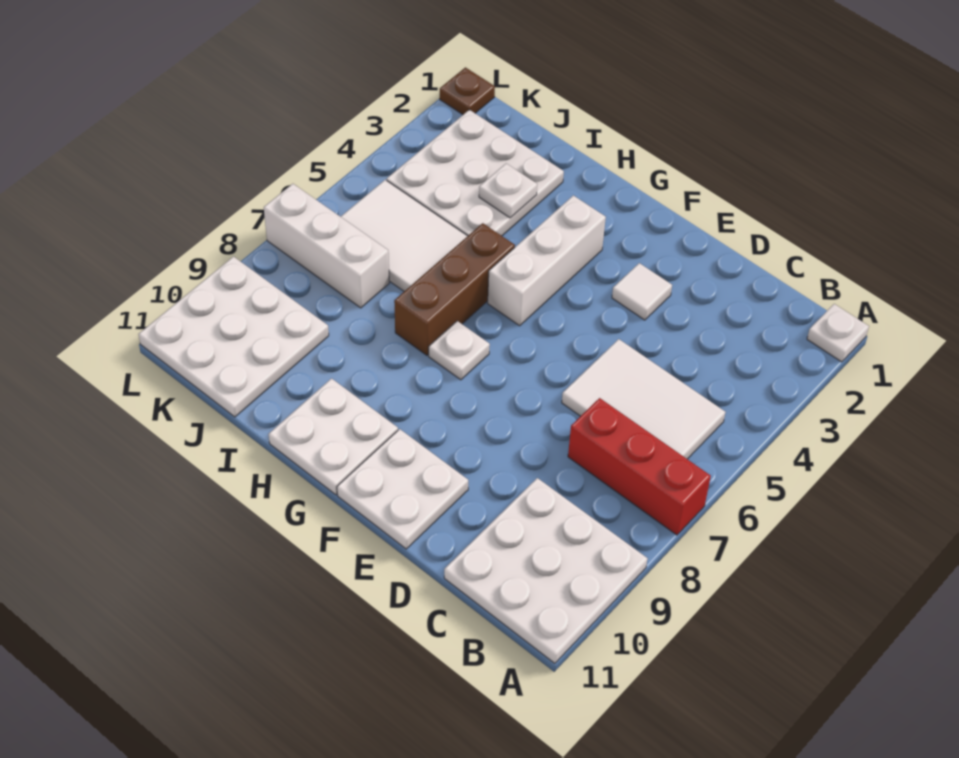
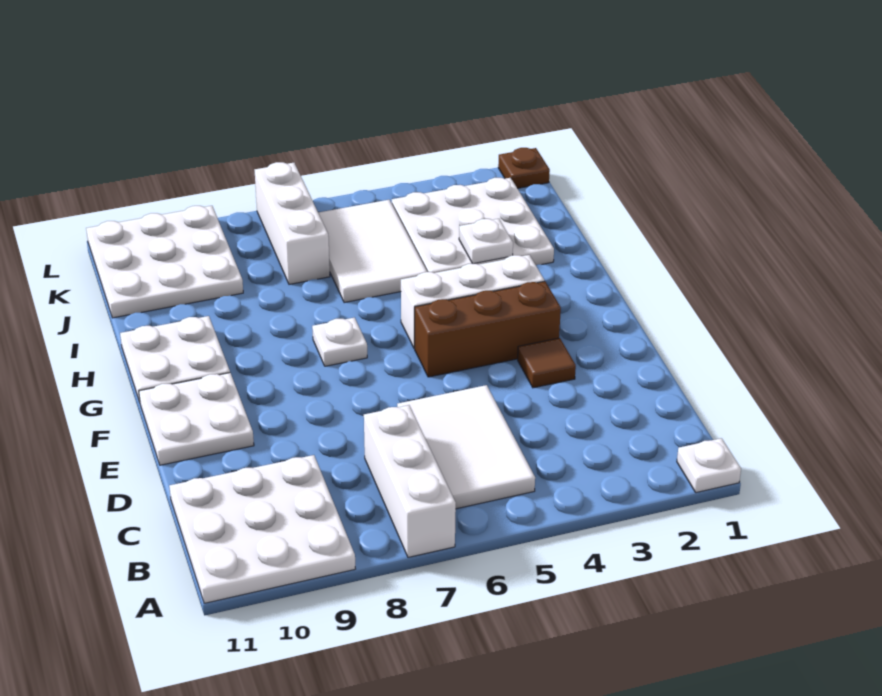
red brick A7:C7 level 1 -> white brick A7:C7 level 1
white tile E3 level 1 -> brown tile E3 level 1
brown brick H5:H7 level 1 -> brown brick F3:F5 level 1

